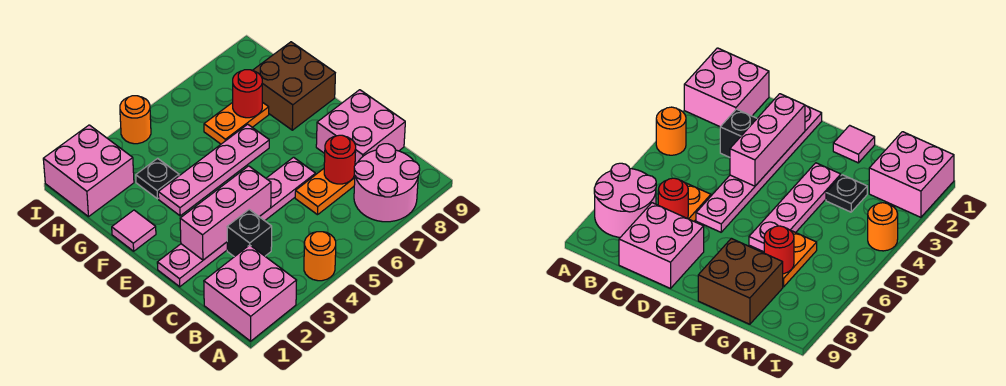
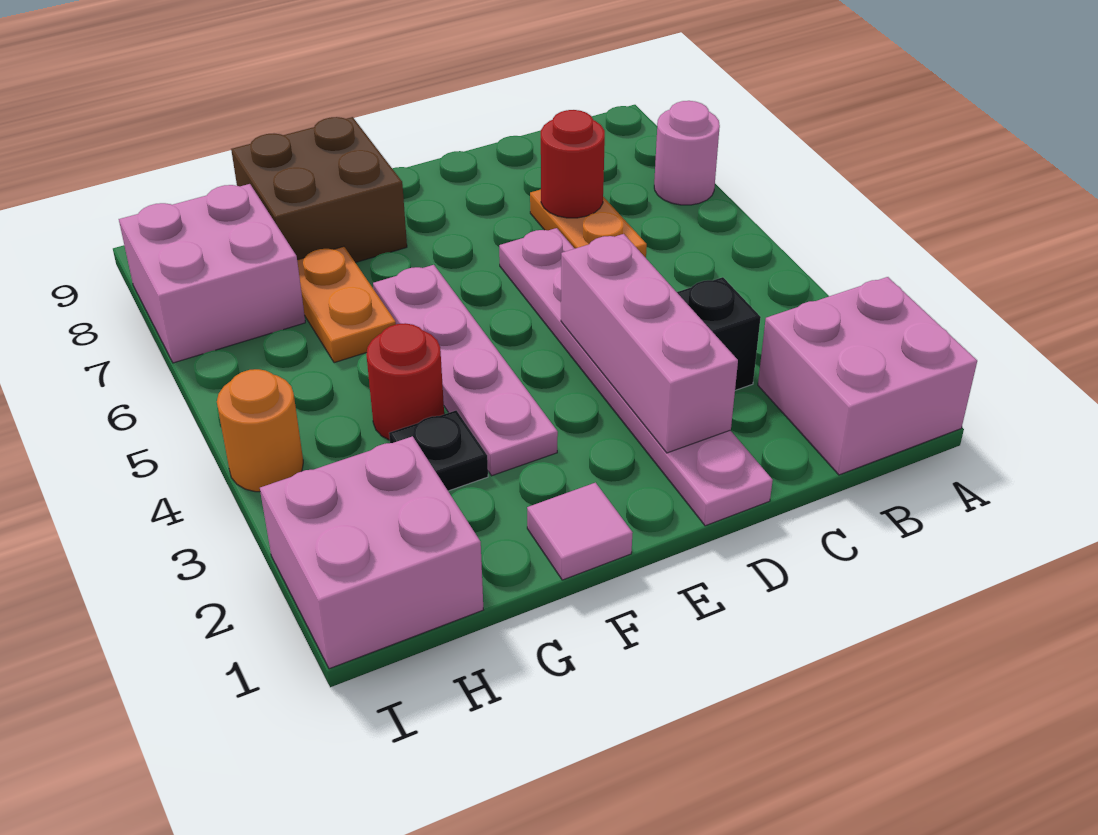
orange round brick A4 level 1 -> none
pink round brick A7:B8 level 1 -> pink round brick A7 level 1
pink brick C8:D9 level 1 -> pink brick H7:I8 level 1
red round brick G7 level 2 -> red round brick G4 level 1

